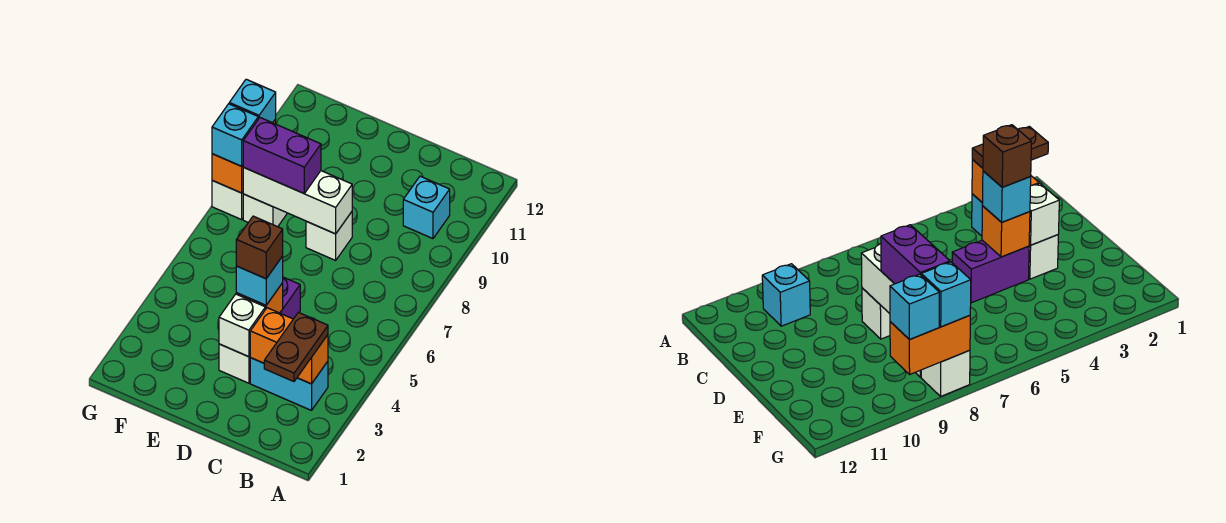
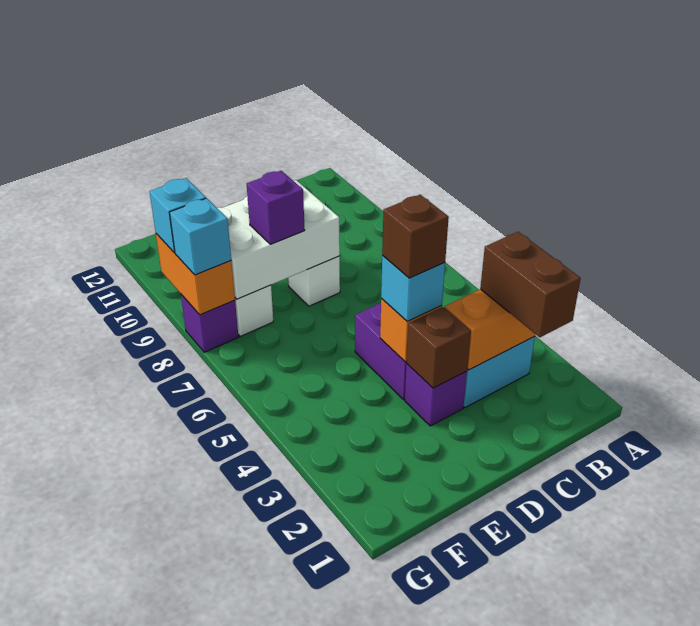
brown plate B2:B3 level 3 -> brown brick B2:B3 level 3
cyan brick B10 level 1 -> none
white brick D3 level 1 -> purple brick D3 level 1
white brick D3 level 2 -> brown brick D3 level 2
white brick D8:F8 level 2 -> white brick D8:F9 level 2
purple brick E8:F8 level 3 -> purple brick E8 level 3
white brick G8 level 1 -> purple brick G8 level 1

